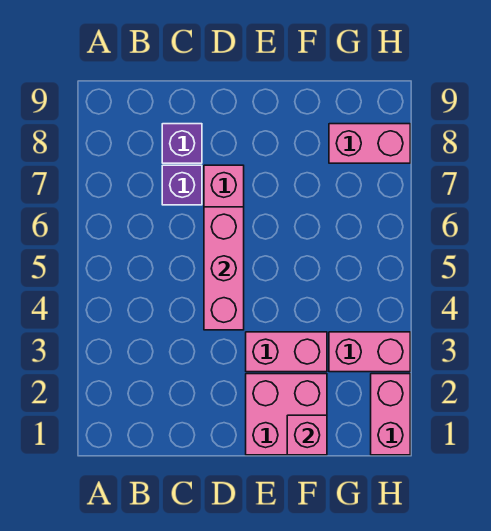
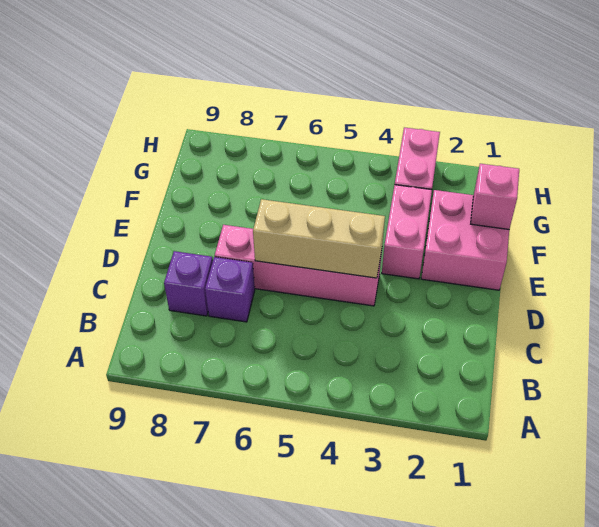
pink brick D4:D6 level 2 -> tan brick D4:D6 level 2
pink brick G8:H8 level 1 -> none
pink brick H1:H2 level 1 -> none

